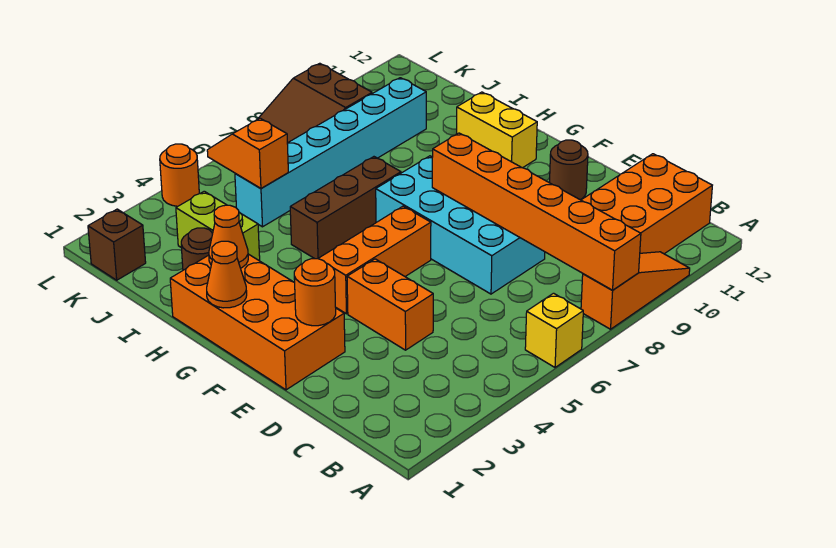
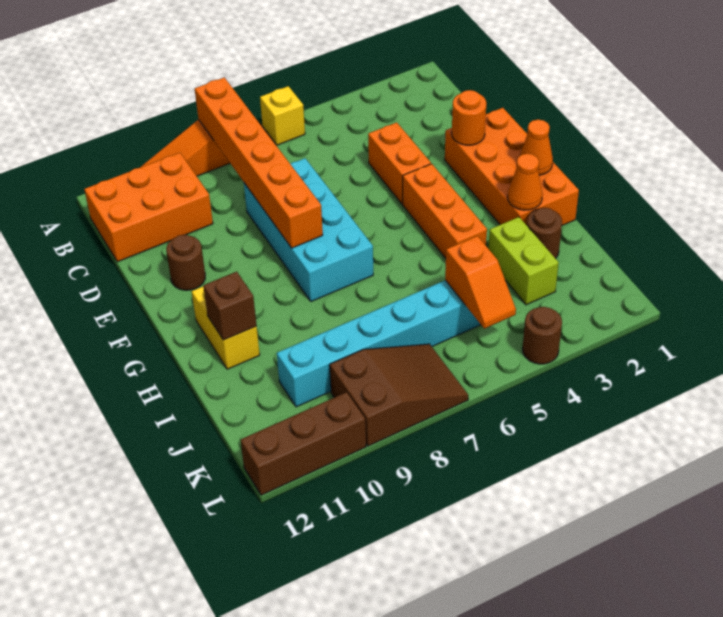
orange brick F4:F6 level 1 -> orange brick F4:H4 level 1
brown brick H5:H7 level 1 -> brown brick L10:L12 level 1
brown brick K1 level 1 -> brown brick H11 level 2
orange round brick L4 level 1 -> brown round brick L4 level 1

